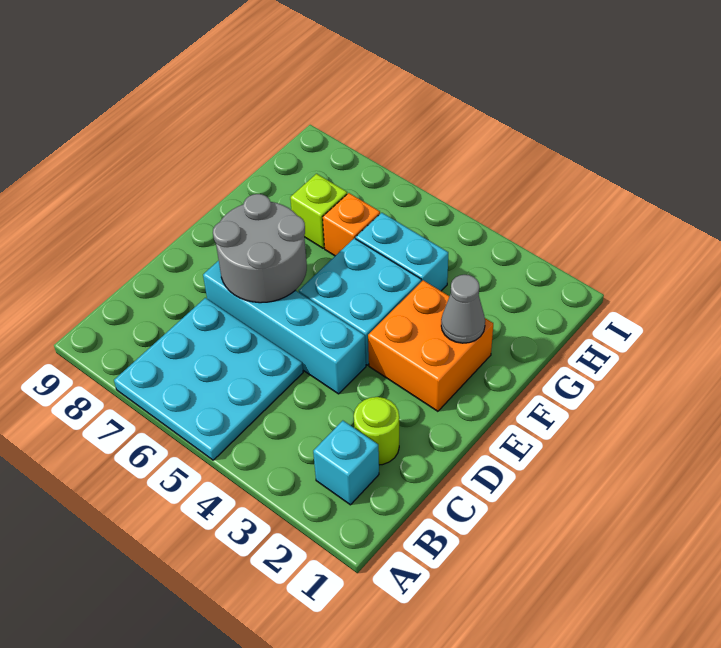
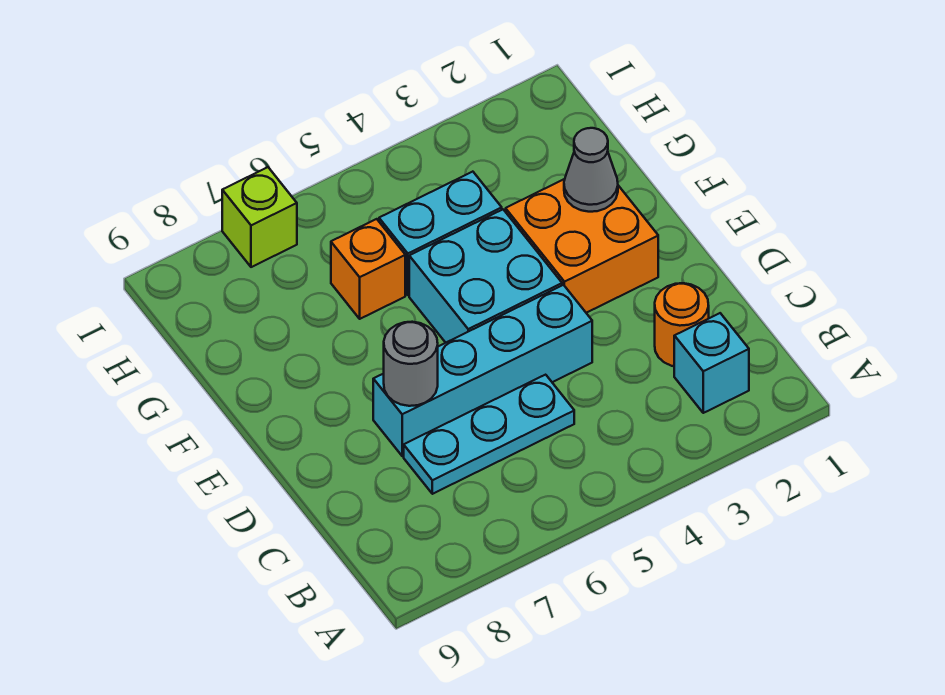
cyan plate A5:C7 level 1 -> cyan plate C5:C7 level 1
lime round brick C2 level 1 -> orange round brick C2 level 1
grey round brick D6:E7 level 2 -> grey round brick D7 level 2
lime brick G7 level 1 -> lime brick I7 level 1

